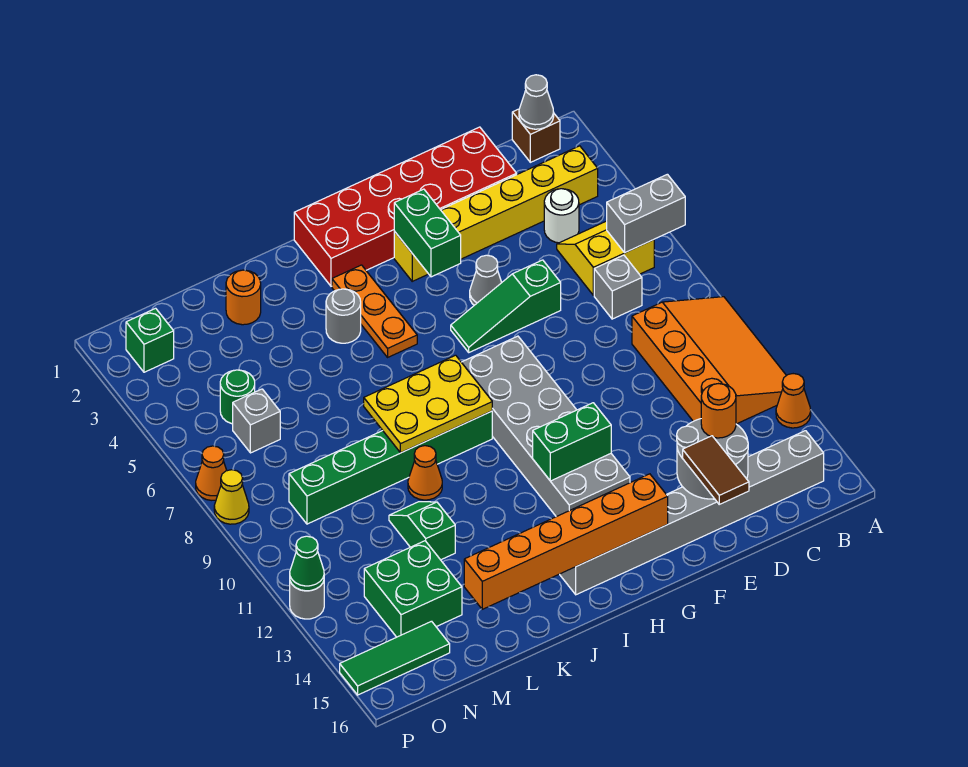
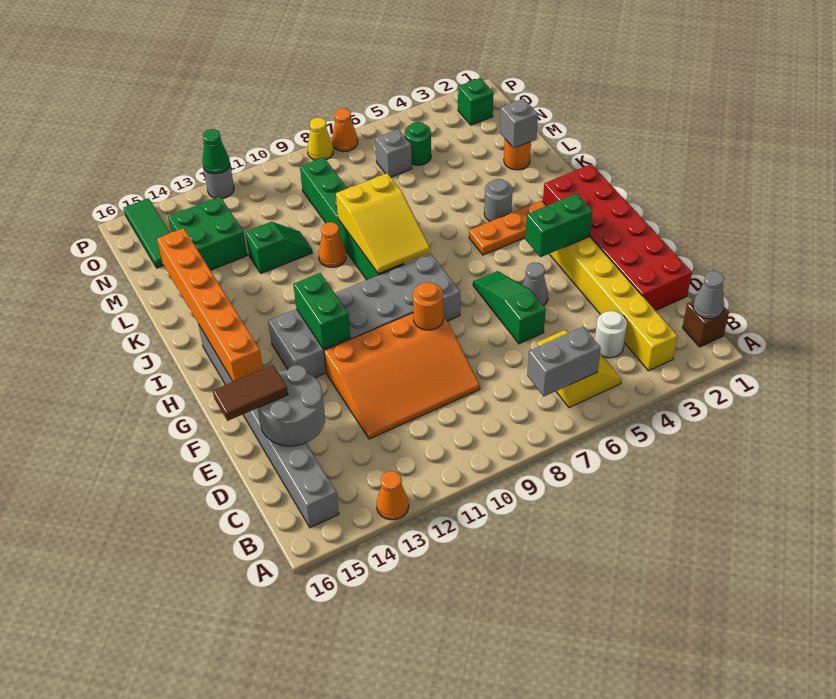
grey brick A6:B6 level 2 -> grey brick B6:B7 level 2
orange slope A9:C12 level 1 top C -> orange slope D9:F12 level 1 top F
grey brick C7 level 1 -> grey brick L2 level 2
orange round brick D14 level 3 -> orange round brick F9 level 2
yellow plate I8:K9 level 2 -> yellow slope I8:K9 level 2 top K

